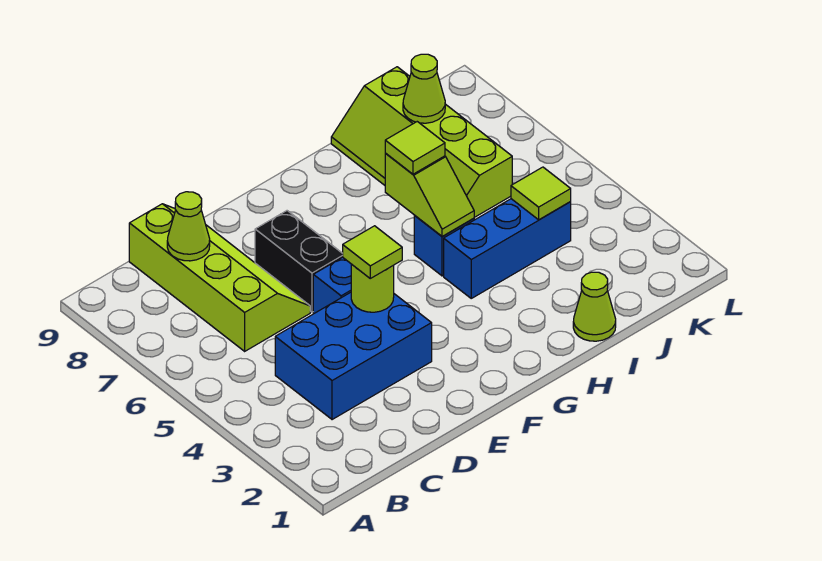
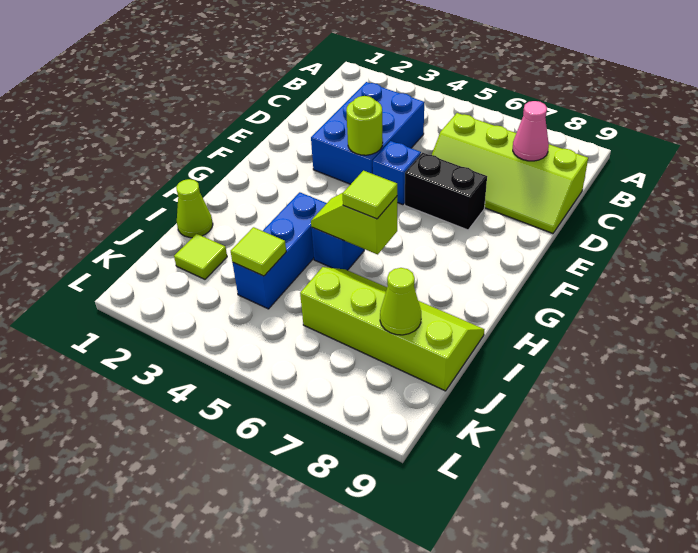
lime cone C8 level 2 -> pink cone C8 level 2
lime tile E4 level 3 -> lime tile J2 level 1

